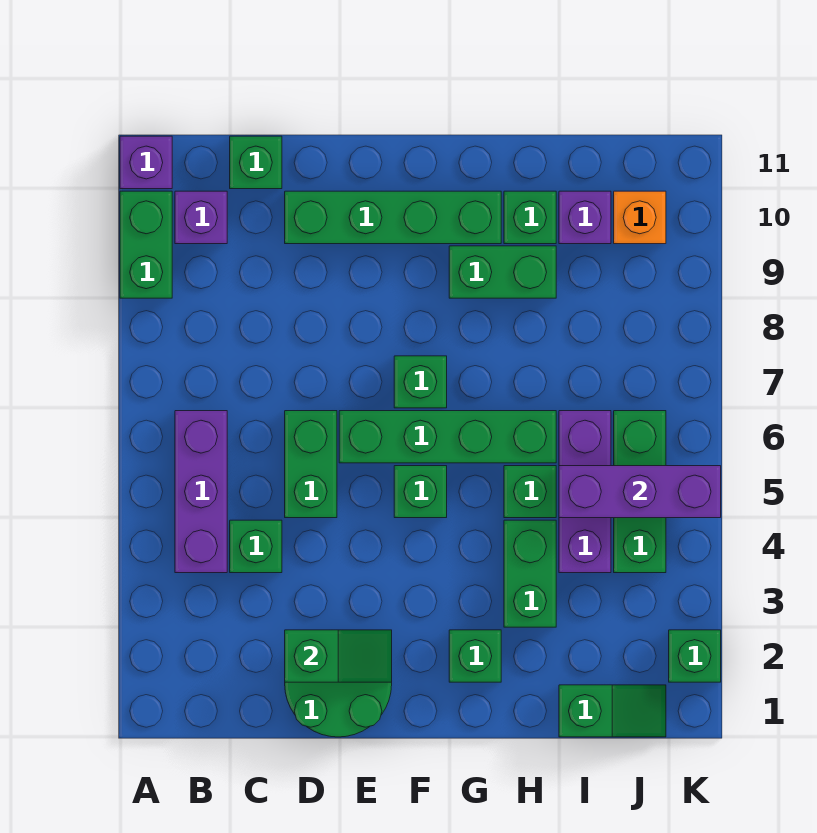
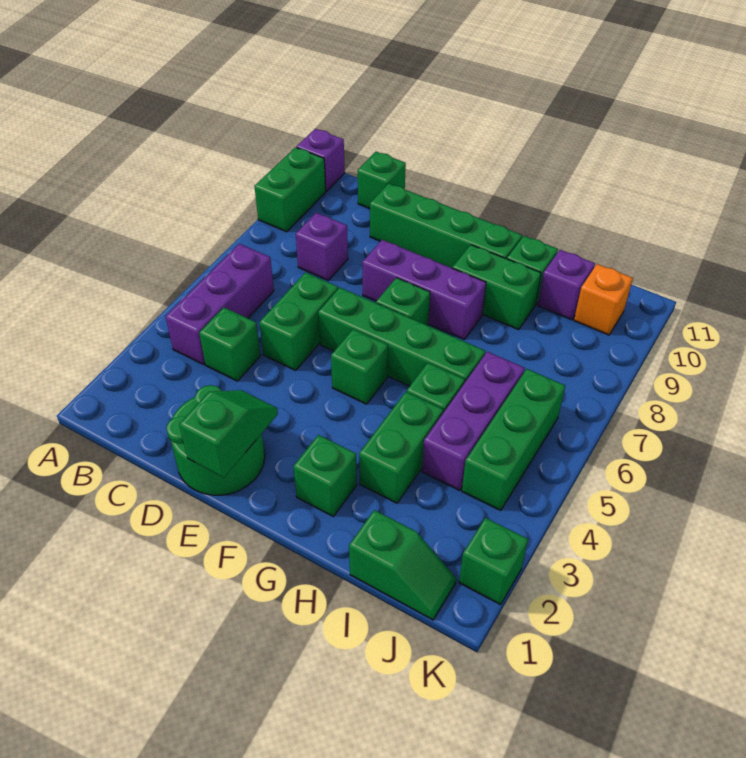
purple brick B10 level 1 -> purple brick C8 level 1
green slope D2:E2 level 2 top D -> green slope E1:E2 level 2 top 1
purple brick I5:K5 level 2 -> purple brick E8:G8 level 1

